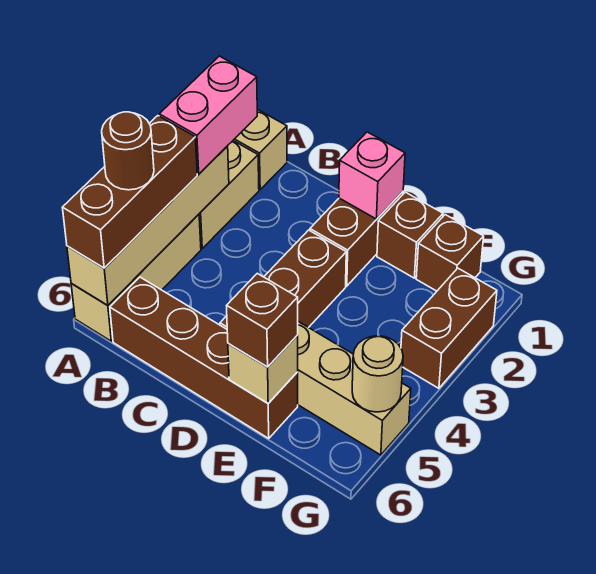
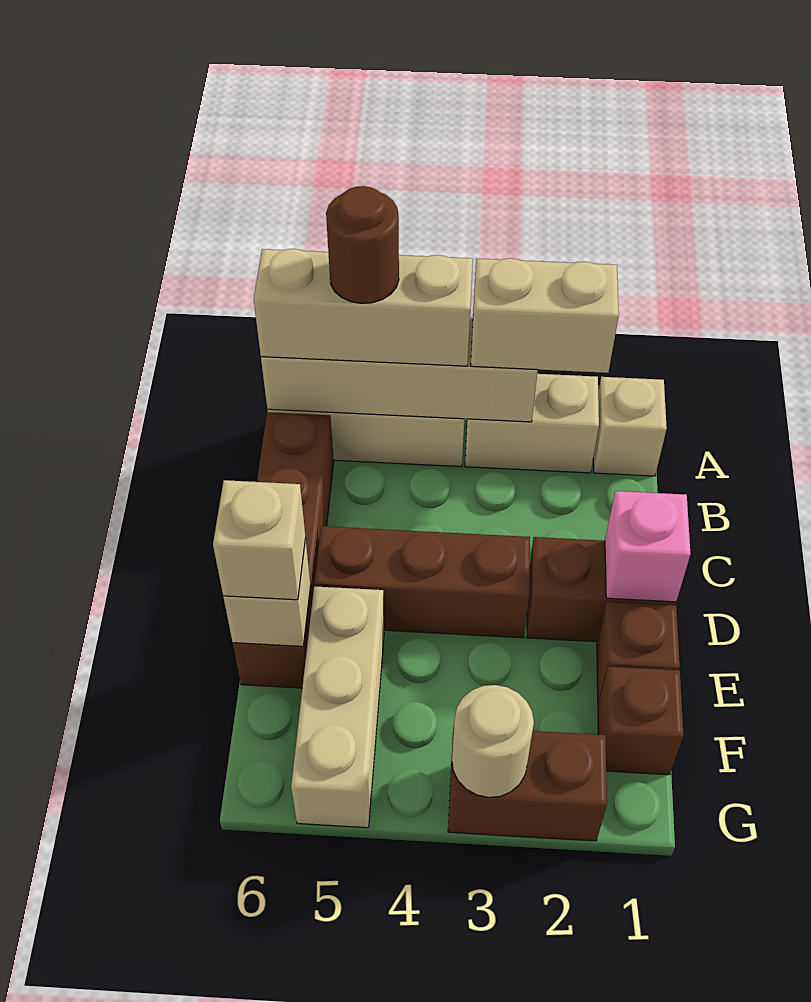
pink brick A2:A3 level 3 -> tan brick A2:A3 level 3
brown brick A4:A6 level 3 -> tan brick A4:A6 level 3
brown brick E6 level 3 -> tan brick E6 level 3
tan round brick G5 level 2 -> tan round brick G3 level 2

